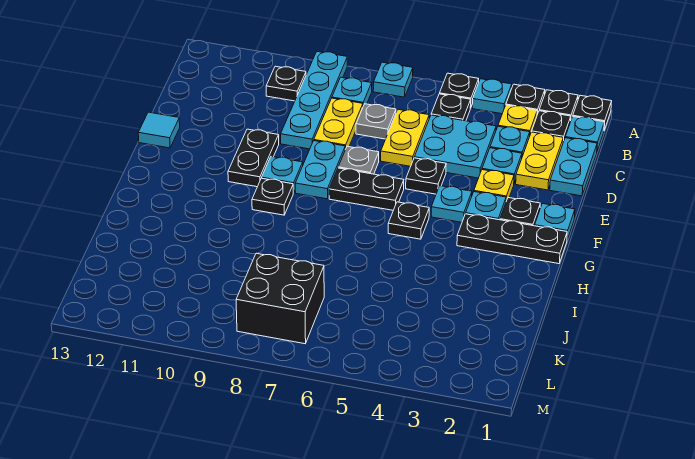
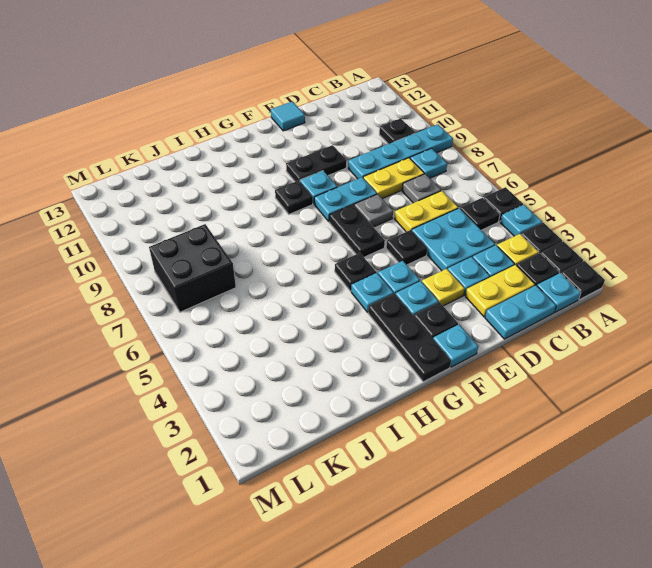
cyan plate A7 level 1 -> cyan plate G4 level 1

